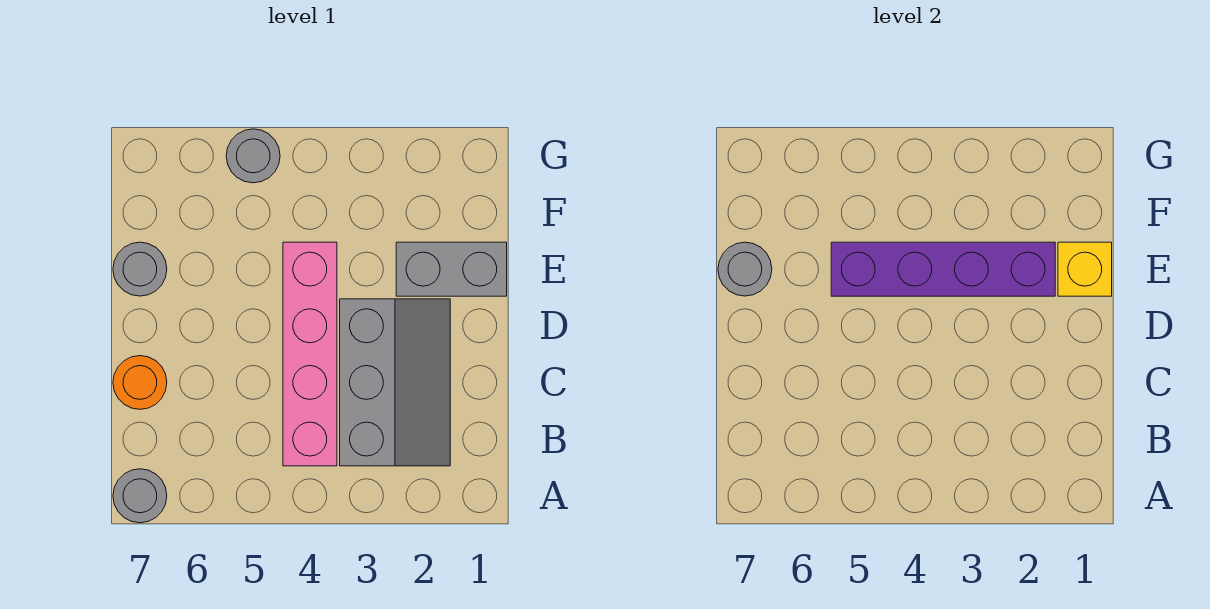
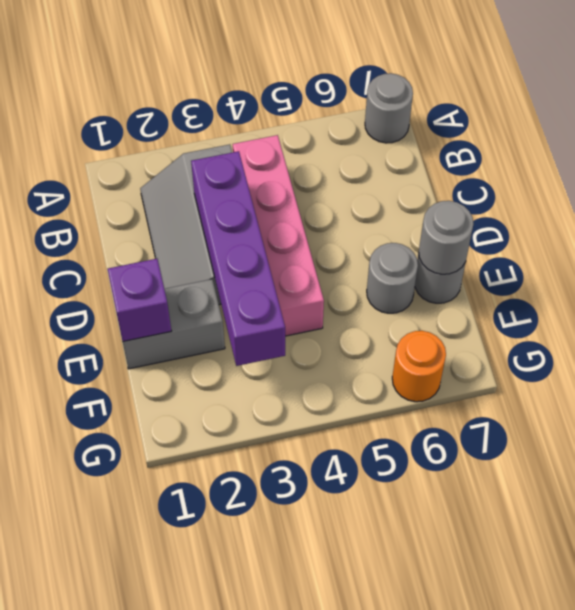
orange round brick C7 level 1 -> orange round brick G6 level 1
yellow brick E1 level 2 -> purple brick E1 level 2
purple brick E2:E5 level 2 -> purple brick C3:F3 level 2
grey round brick G5 level 1 -> grey round brick E6 level 1

